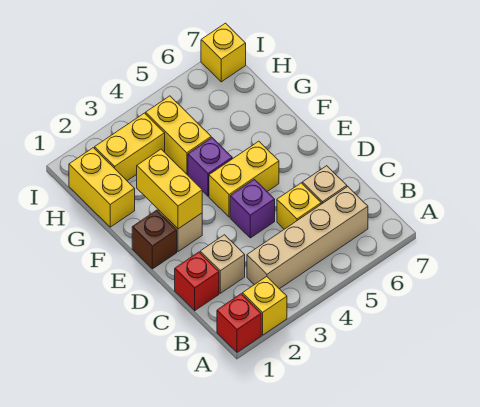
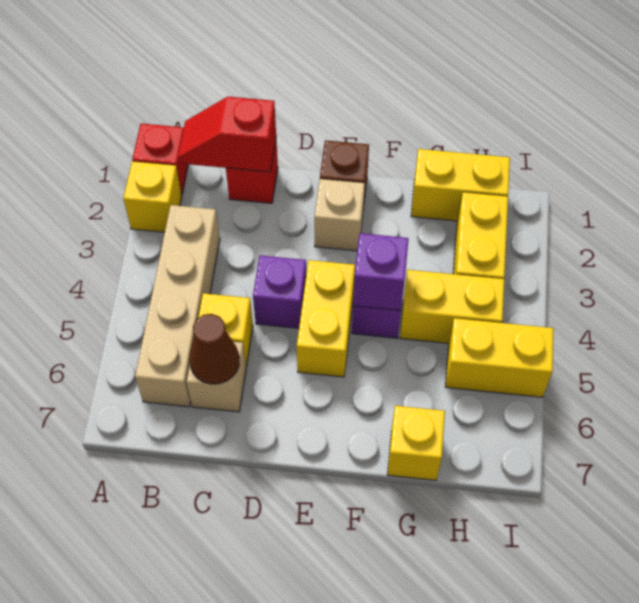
none -> red slope B1:C1 level 2 top C
tan brick C2 level 1 -> none
none -> brown cone C6 level 2
yellow brick E2:F2 level 2 -> yellow brick H5:I5 level 1
none -> purple brick F4 level 2
yellow brick I7 level 1 -> yellow brick G7 level 1

